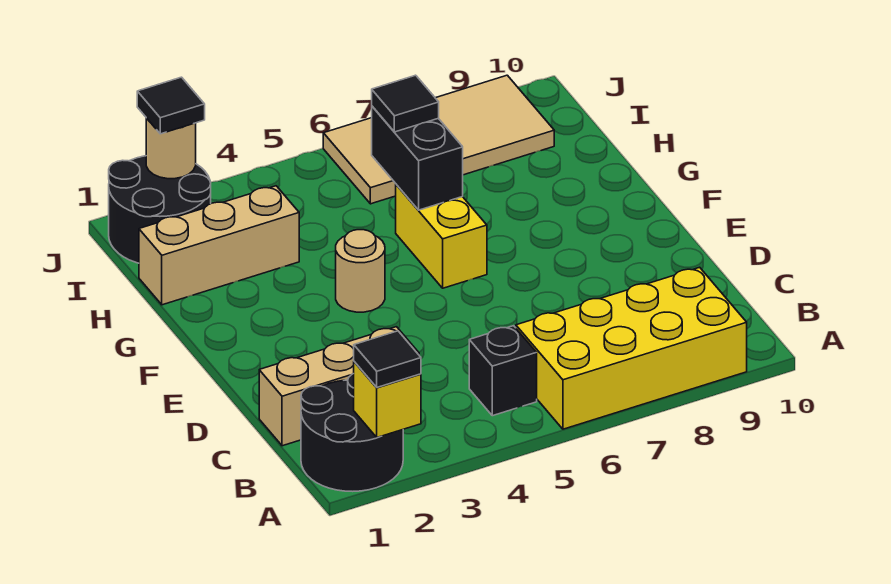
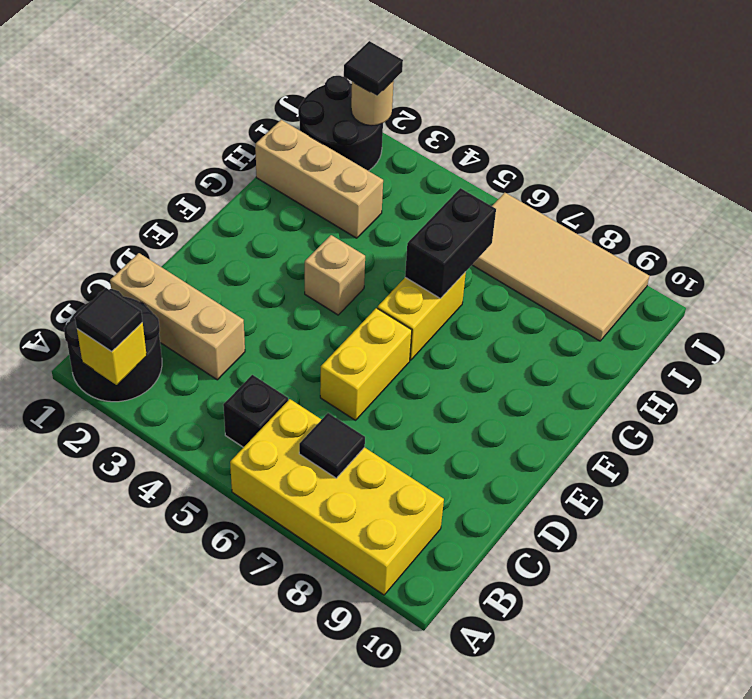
none -> yellow brick D6:E6 level 1
tan round brick F4 level 1 -> tan brick F4 level 1
black tile H6 level 3 -> black tile B7 level 2

